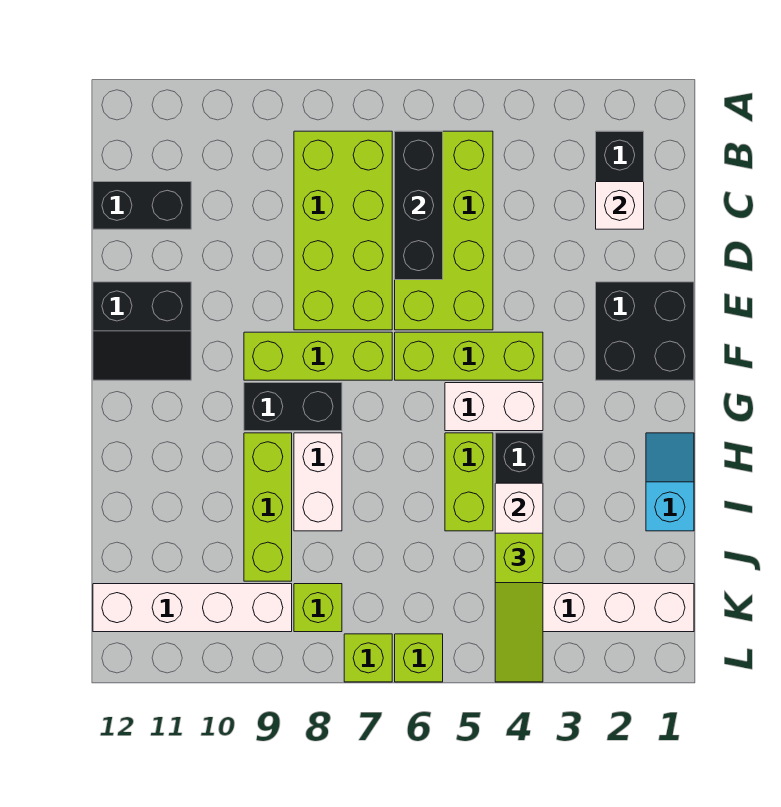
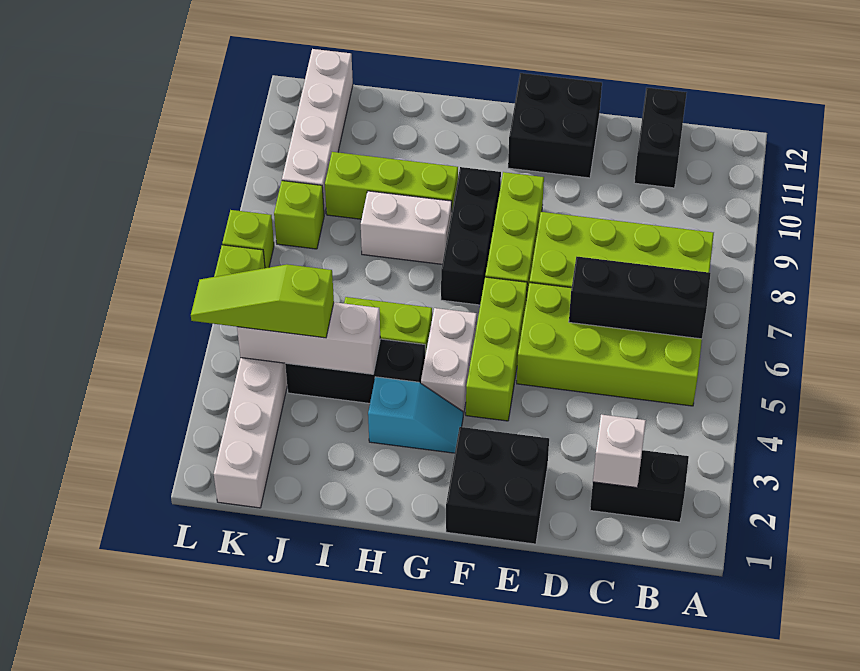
black slope E11:F12 level 1 top E -> black brick E11:F12 level 1
black brick G8:G9 level 1 -> black brick G7:G9 level 1
cyan slope H1:I1 level 1 top I -> cyan slope G3:H3 level 1 top H

